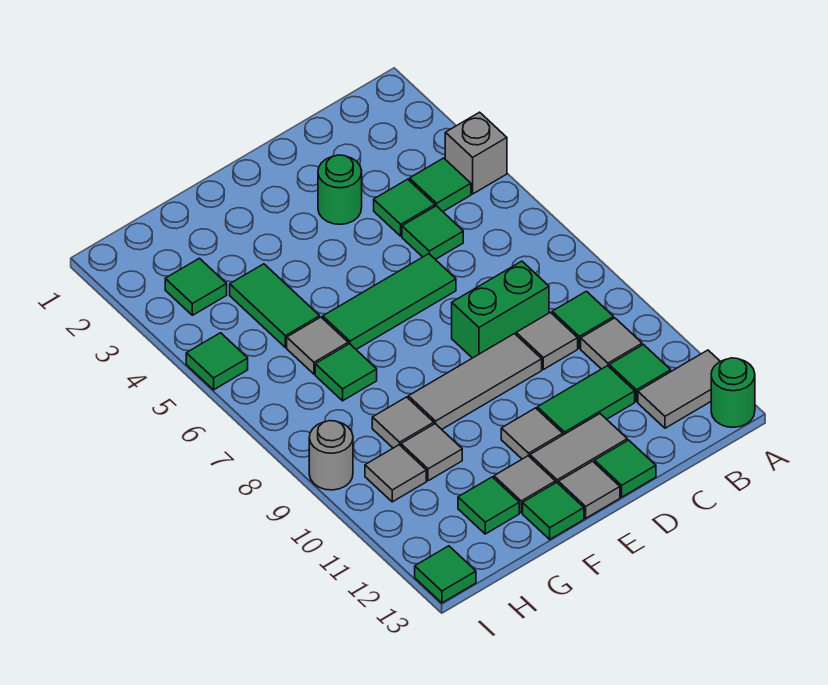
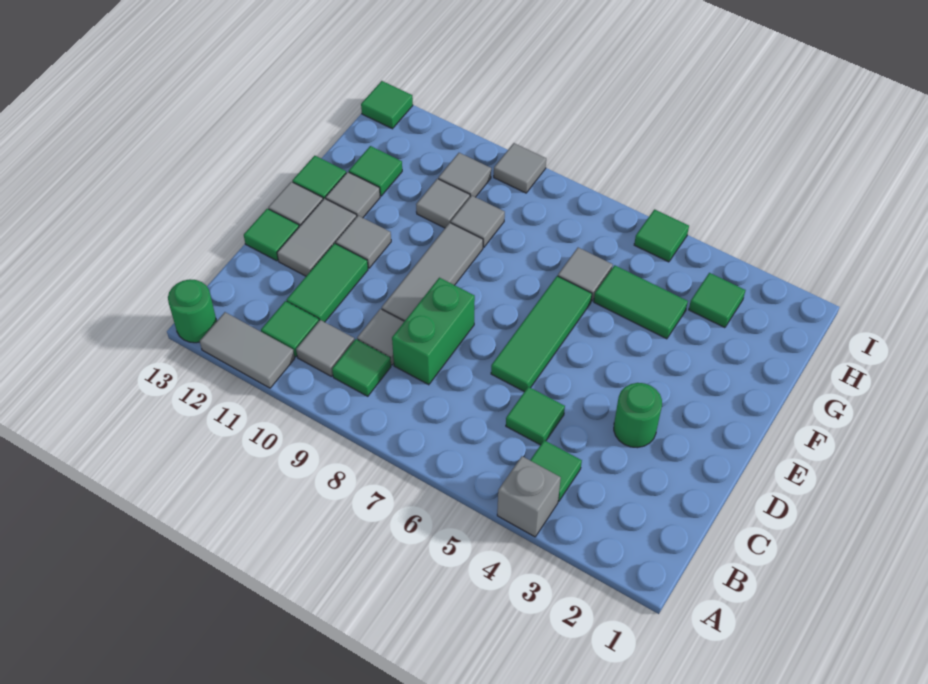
grey tile A12:B12 level 1 -> grey tile A11:A12 level 1
green tile C4 level 1 -> none
green tile G7 level 1 -> none
grey round brick I9 level 1 -> grey tile I9 level 1

